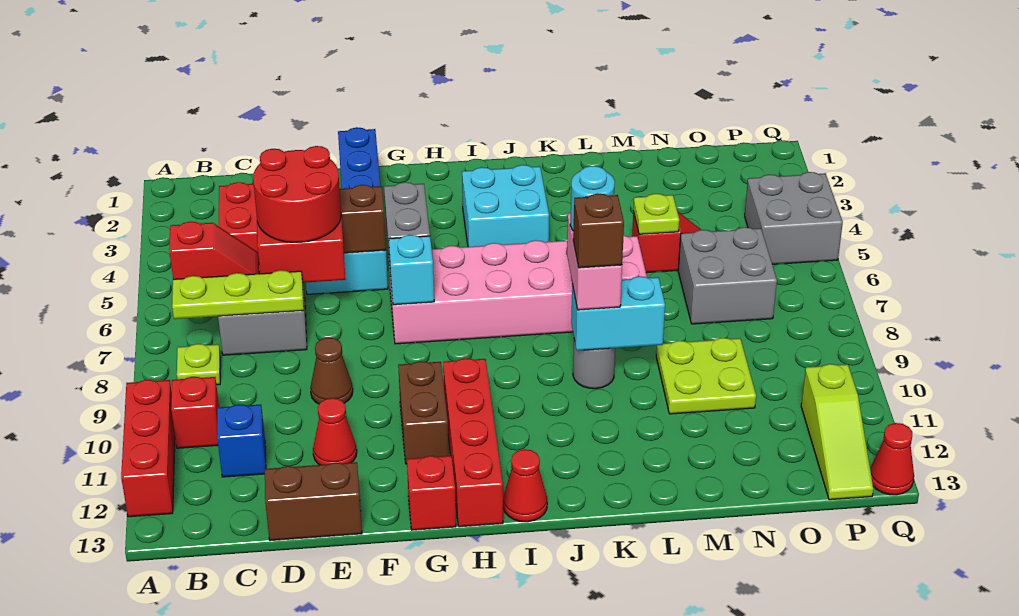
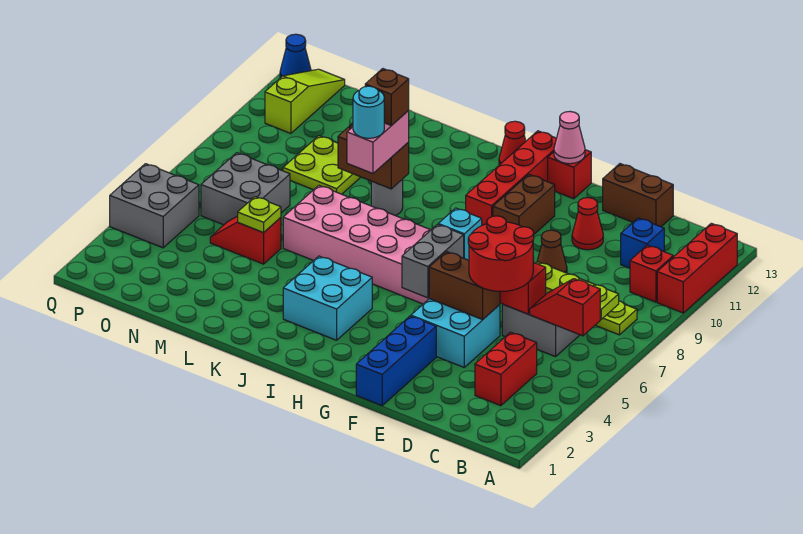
none -> pink cone G13 level 2
cyan brick K9:L9 level 2 -> brown brick K9:L9 level 2
red cone Q13 level 1 -> blue cone Q13 level 1

